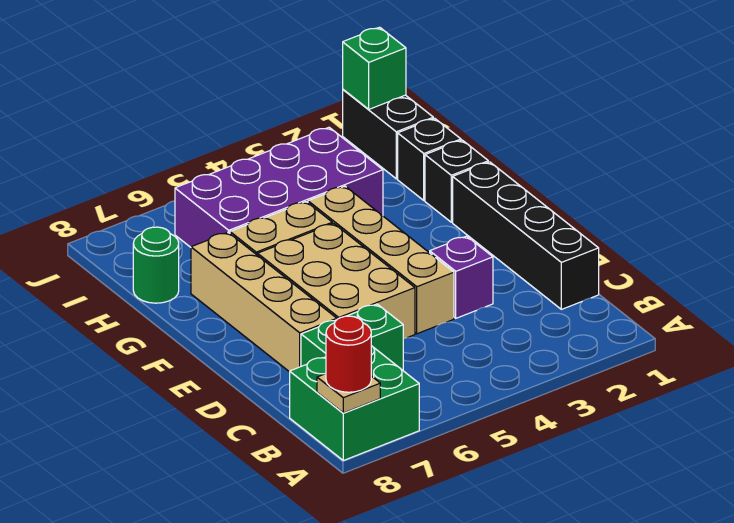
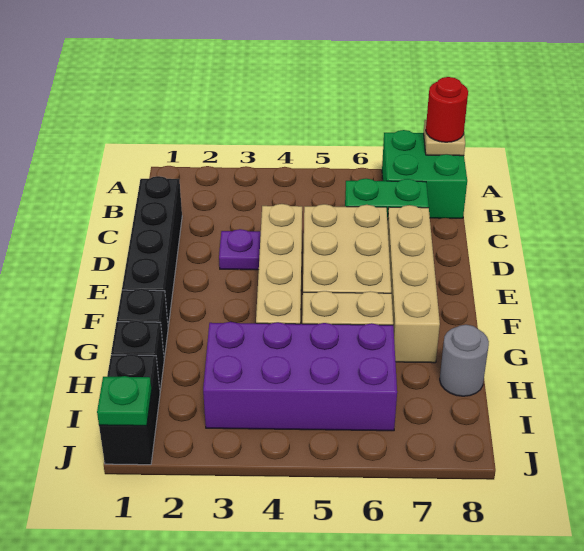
purple brick D3 level 1 -> purple plate D3 level 1
green round brick H8 level 1 -> grey round brick H8 level 1
green brick J1 level 2 -> green plate J1 level 2

